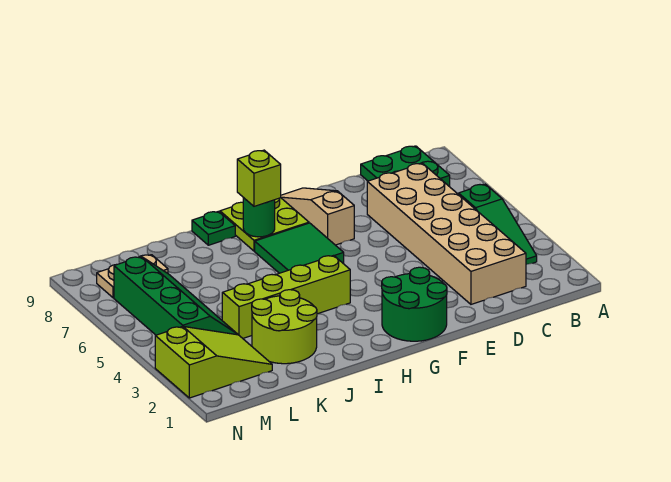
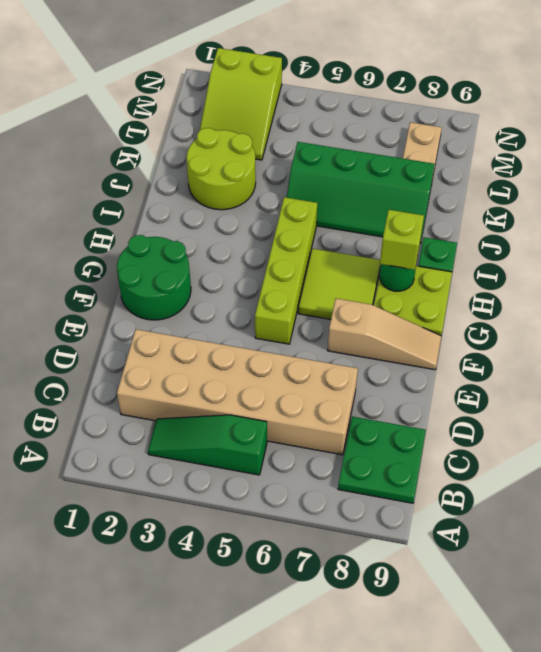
green tile G6:H7 level 1 -> lime tile G6:H7 level 1
lime brick H4:K4 level 1 -> lime brick F5:I5 level 1
green slope L4:M7 level 1 top M -> green slope J5:K8 level 1 top K

